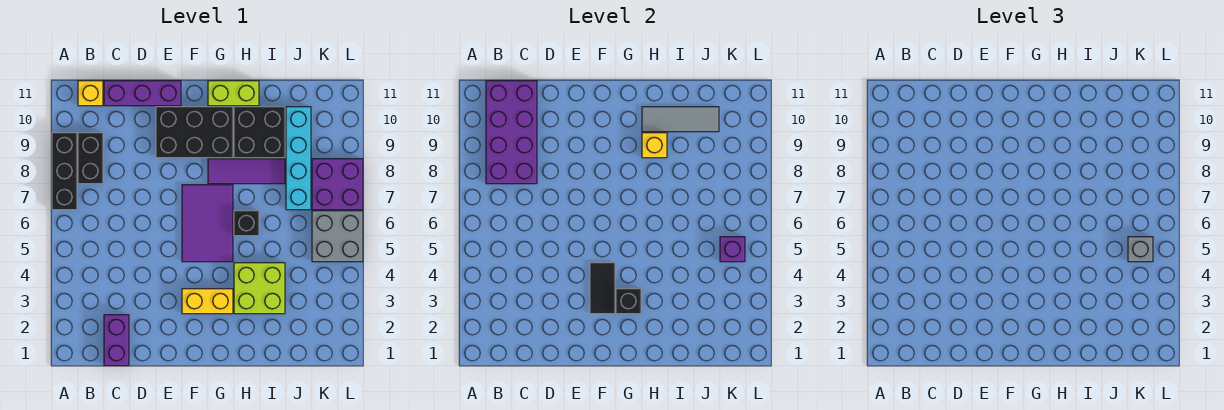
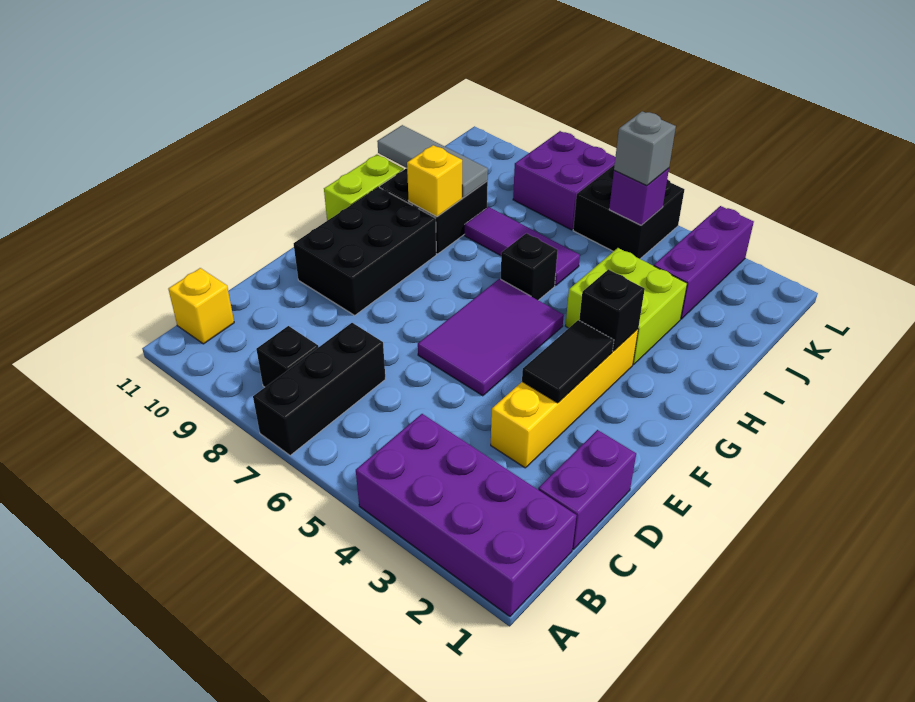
black brick A7:A9 level 1 -> black brick A7:C7 level 1
black brick B8:B9 level 1 -> black brick B8 level 1
purple brick B8:C11 level 2 -> purple brick A1:B4 level 1
purple brick C1:C2 level 1 -> purple brick C1:D1 level 1
purple brick C11:E11 level 1 -> purple brick J3:L3 level 1
yellow brick F3:G3 level 1 -> yellow brick D3:G3 level 1
black tile F3:F4 level 2 -> black tile E3:F3 level 2
purple tile F5:G7 level 1 -> purple tile E5:G6 level 1
purple tile G8:I8 level 1 -> purple tile I6:I8 level 1
grey tile H10:J10 level 2 -> grey tile I9:I11 level 2
cyan brick J7:J10 level 1 -> none
grey brick K5:L6 level 1 -> black brick K5:L6 level 1

